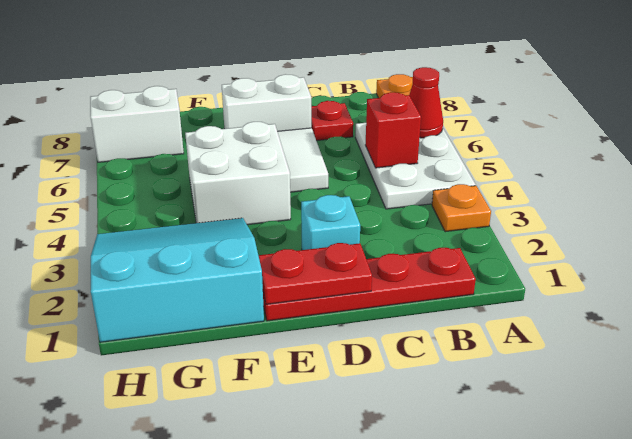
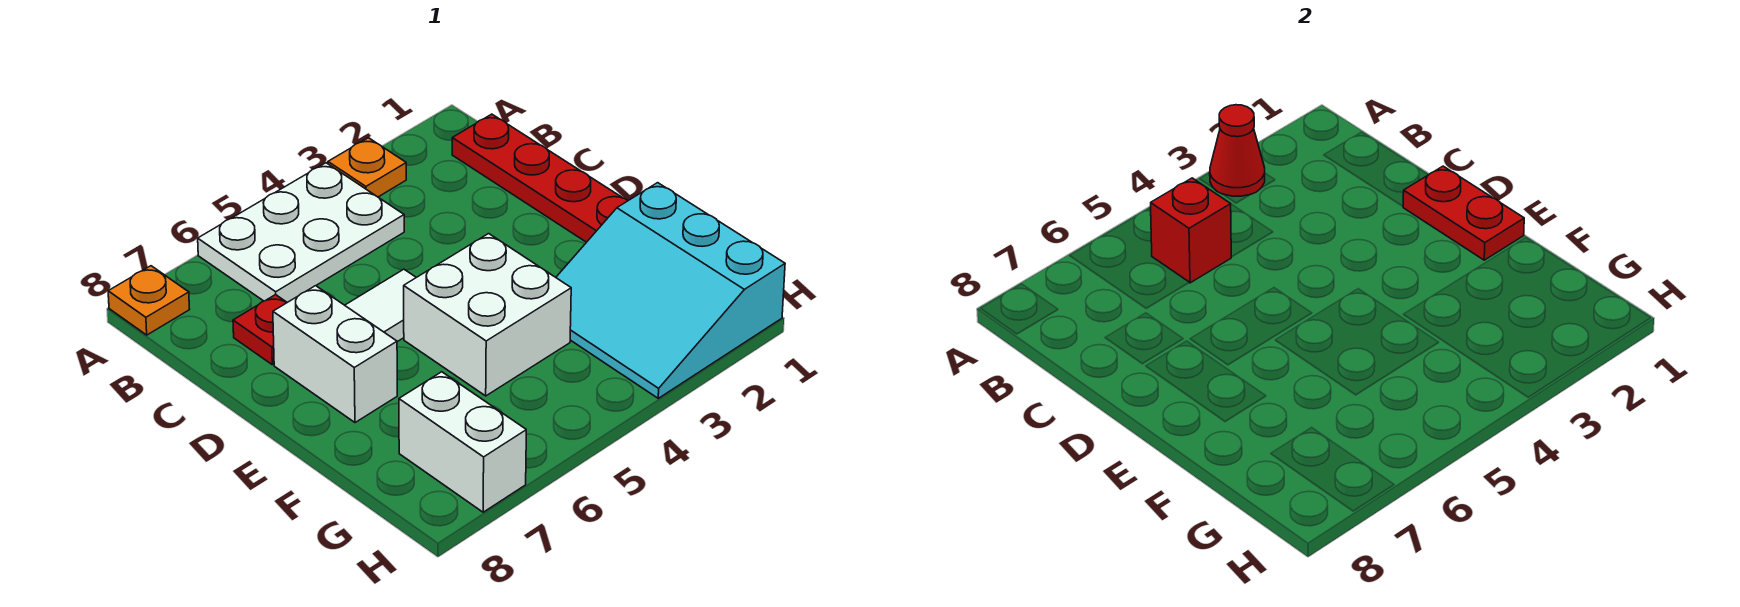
red cone A6 level 2 -> red cone A3 level 2
cyan brick D2 level 1 -> none

